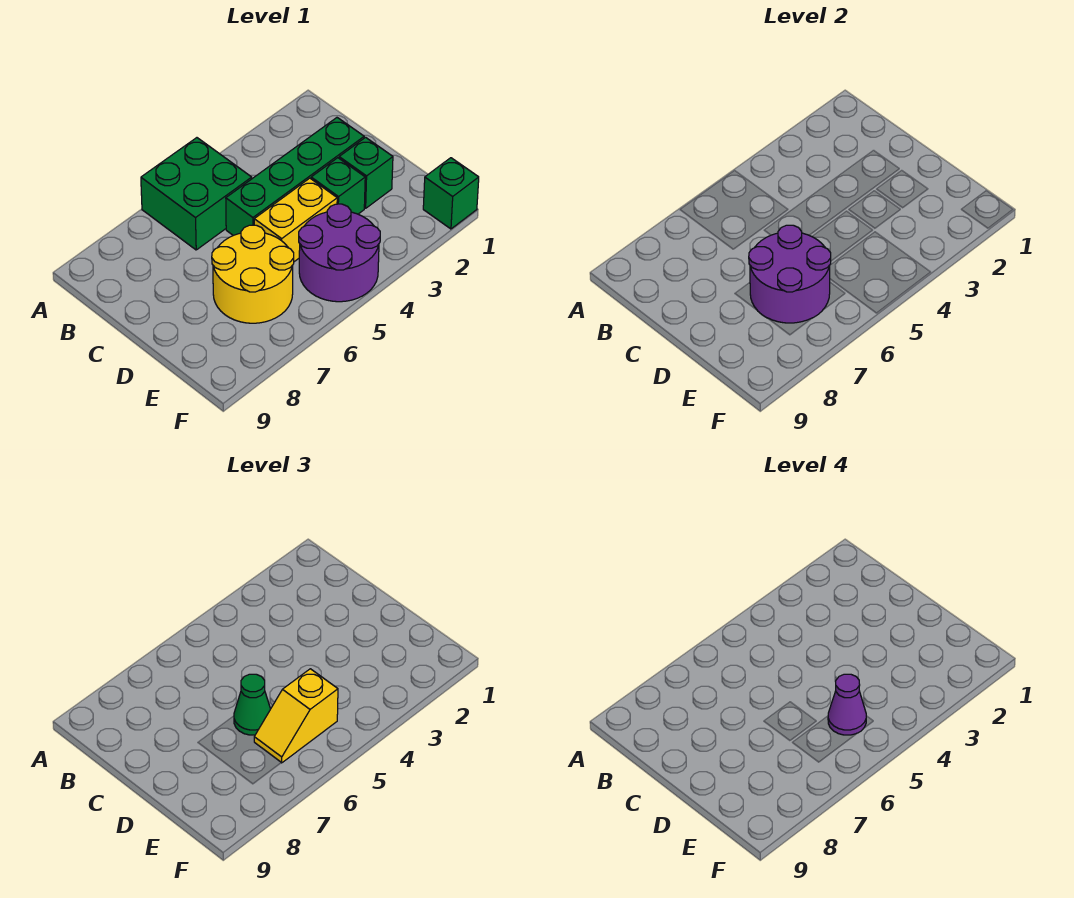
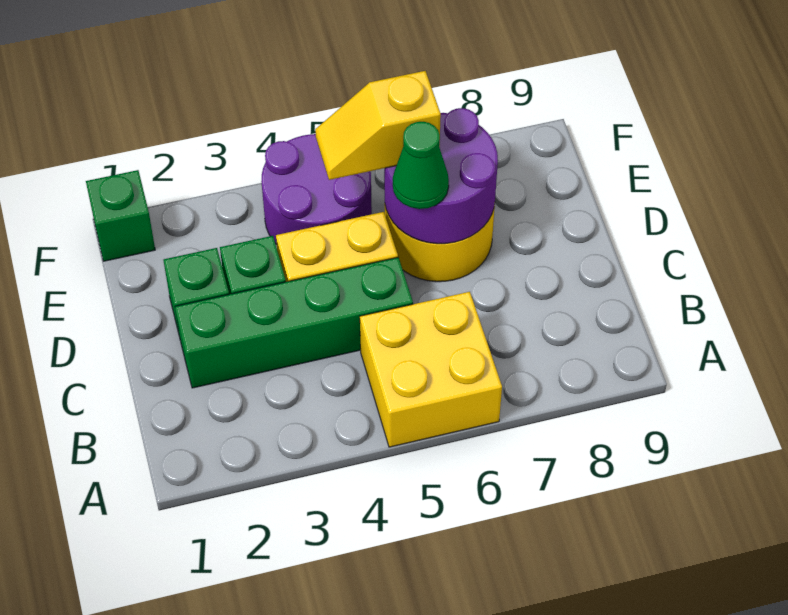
green brick A5:B6 level 1 -> yellow brick A5:B6 level 1
yellow slope E5:E6 level 3 top 5 -> yellow slope E5:E6 level 3 top 6
purple cone E5 level 4 -> none

